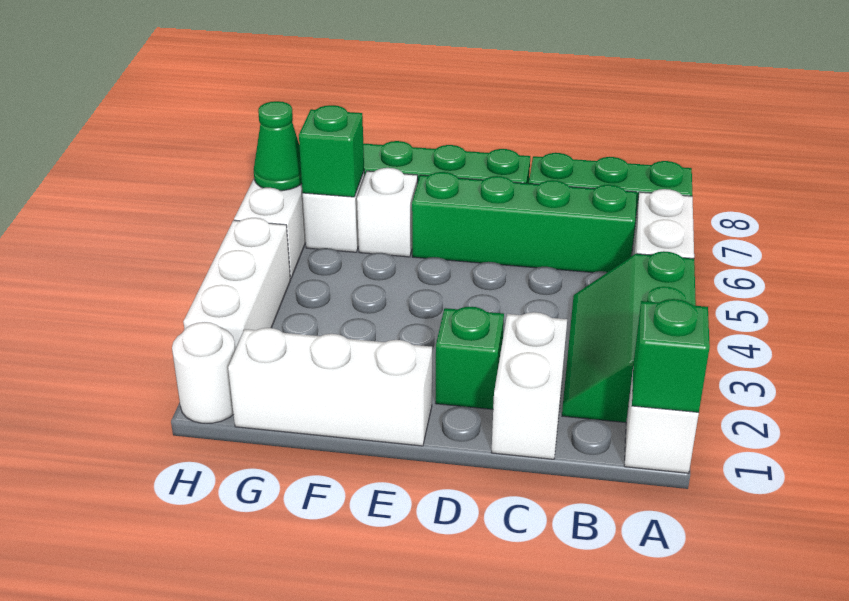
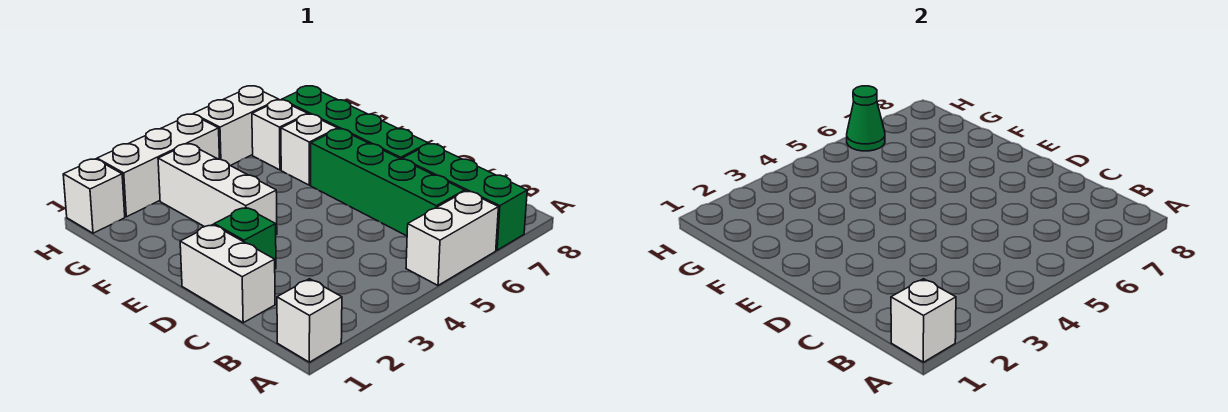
green brick A1 level 2 -> white brick A1 level 2
green slope A2:B4 level 1 top A -> none
white brick C1:C2 level 1 -> white brick C1:D1 level 1
white brick E1:G1 level 1 -> white brick E3:G3 level 1
green brick G6 level 2 -> none
white round brick H1 level 1 -> white brick H1 level 1

